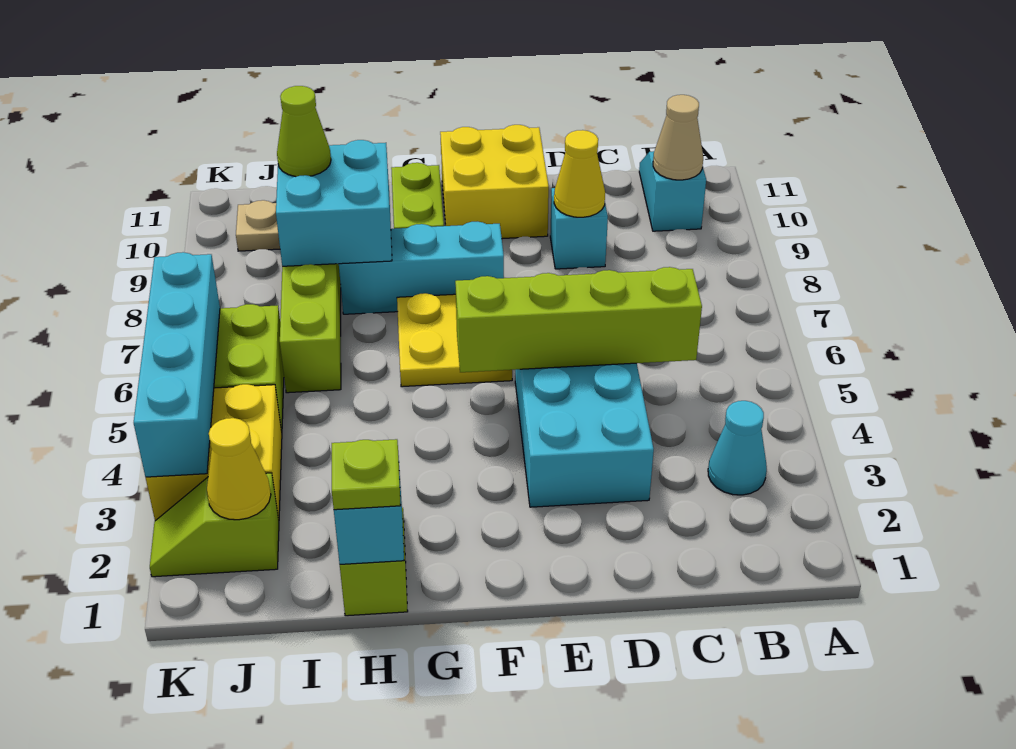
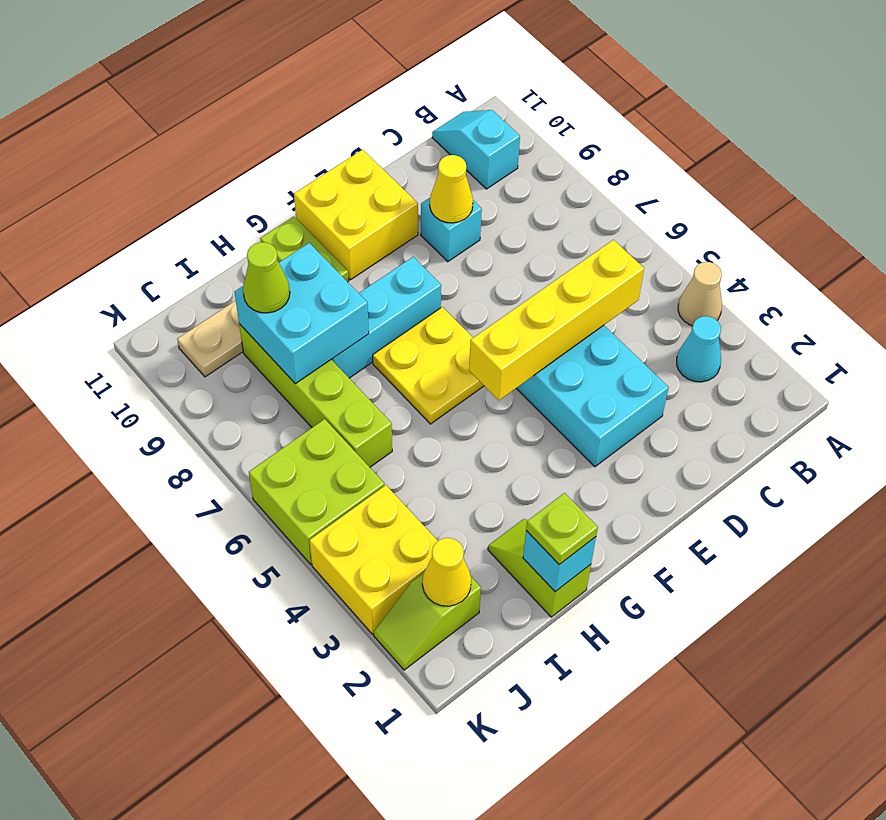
tan cone B10 level 2 -> tan cone A4 level 1
lime brick C5:F5 level 2 -> yellow brick C5:F5 level 2
cyan brick K3:K6 level 2 -> none

